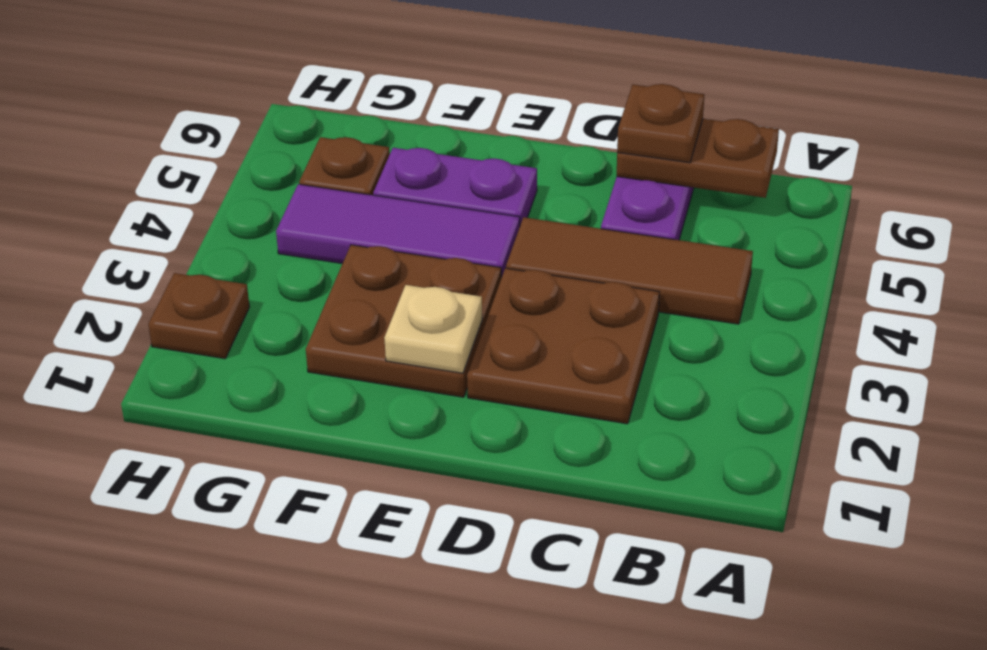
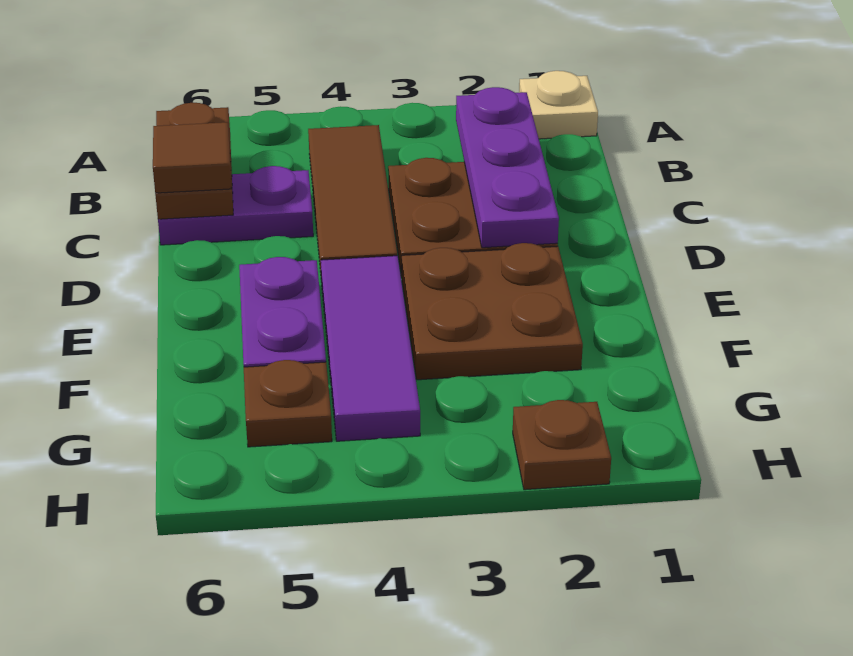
none -> purple plate B2:D2 level 2
brown plate C6 level 3 -> brown tile C6 level 3
tan plate E2 level 2 -> tan plate A1 level 1

